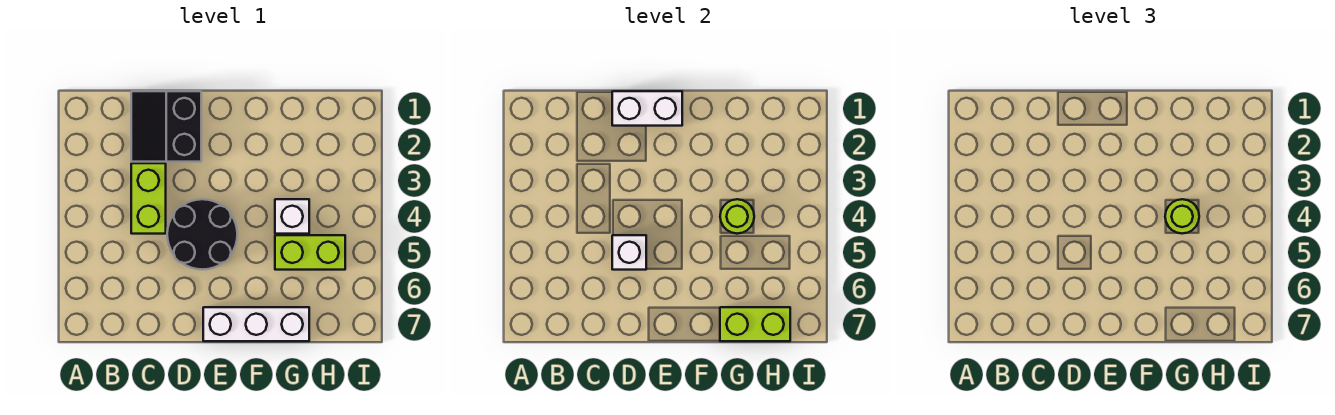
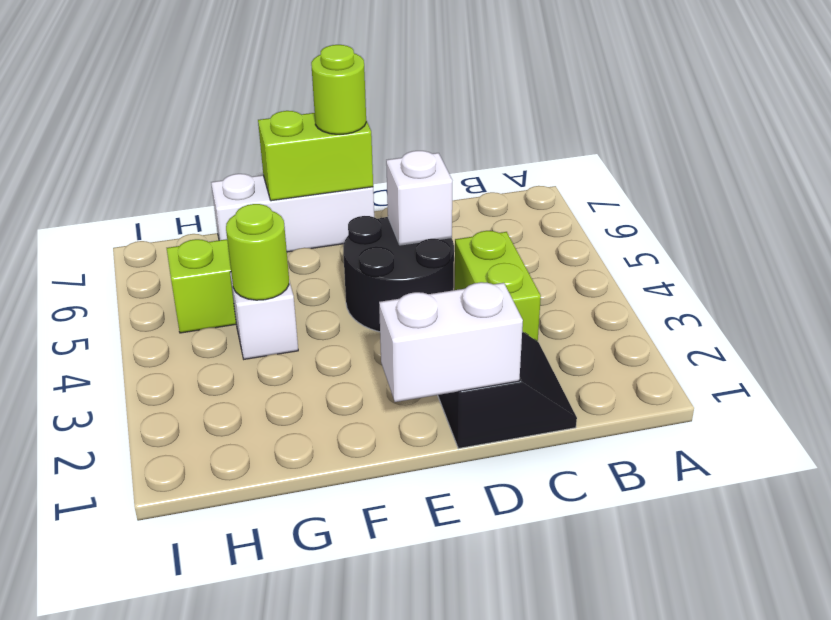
lime round brick G4 level 3 -> lime round brick E7 level 3
lime brick G7:H7 level 2 -> lime brick E7:F7 level 2

